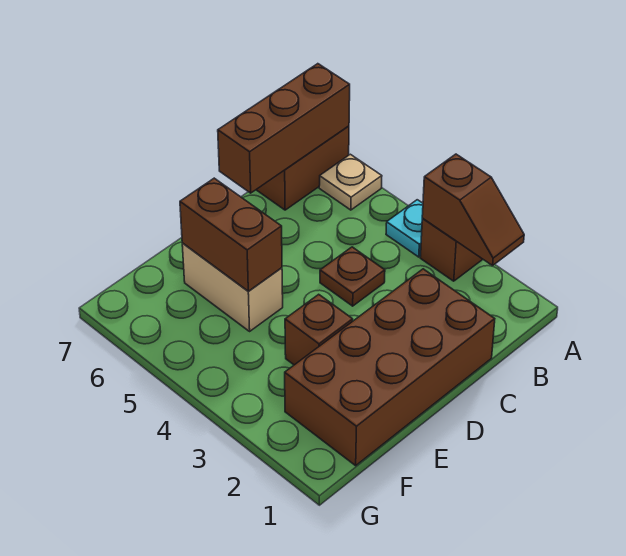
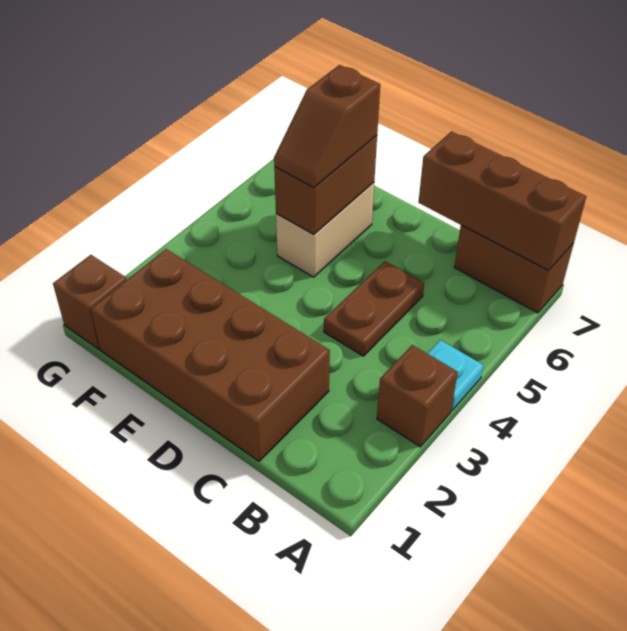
brown slope A2:A3 level 2 top 3 -> brown slope E5:E6 level 3 top 6
tan plate A6 level 1 -> none
brown plate C4 level 1 -> brown plate C4:C5 level 1
brown brick E3 level 1 -> brown brick G1 level 1

